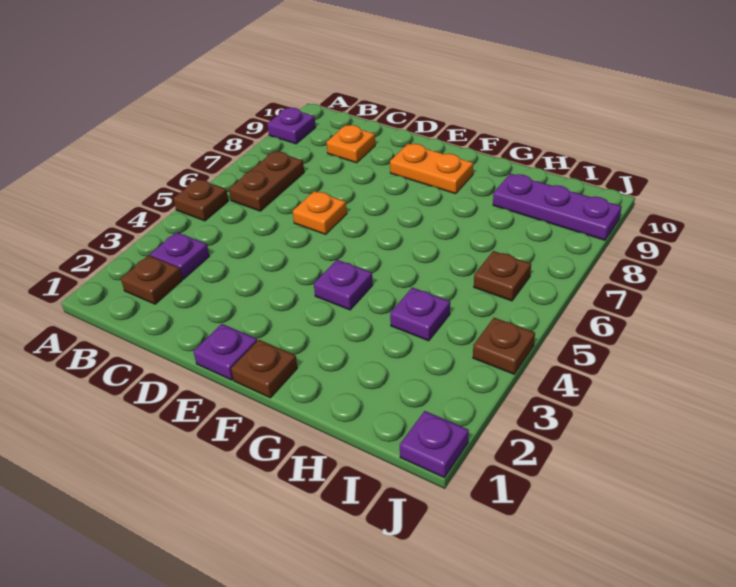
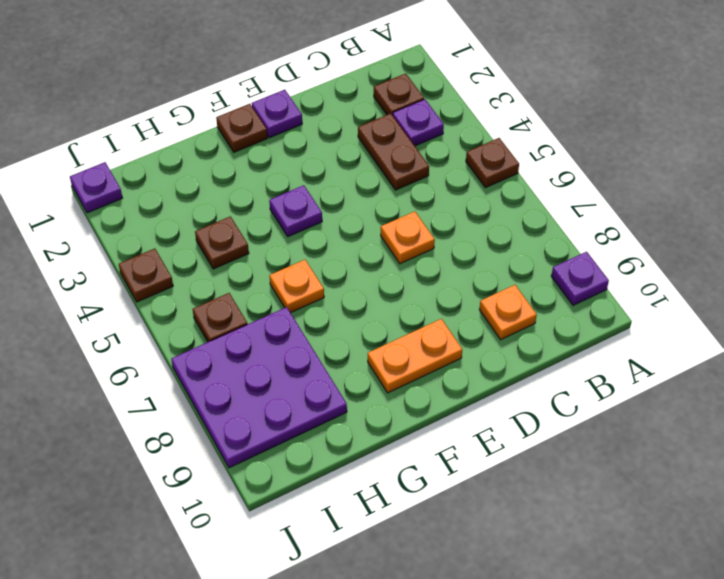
brown plate B6:B7 level 1 -> brown plate C3:C4 level 1
none -> orange plate G6 level 1
purple plate H4 level 1 -> brown plate H4 level 1
purple plate H9:J9 level 1 -> purple plate H7:J9 level 1

